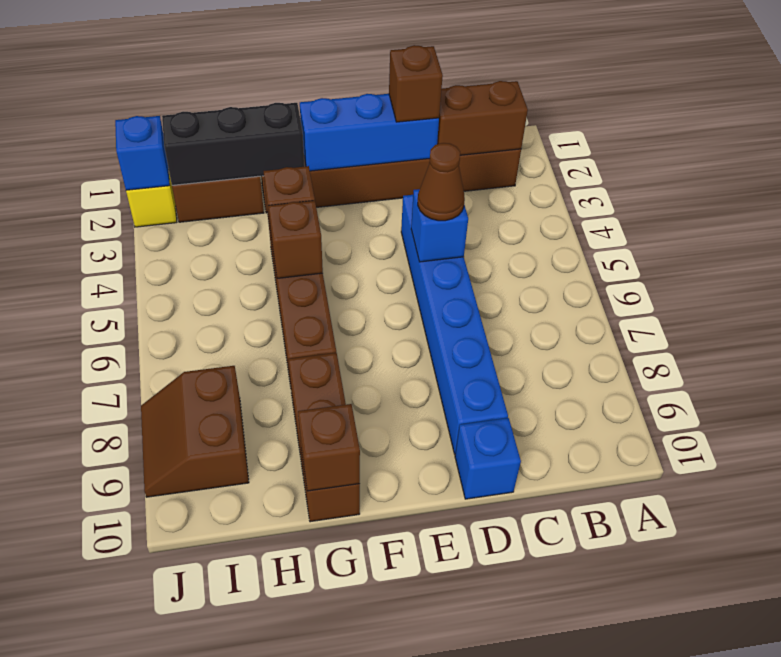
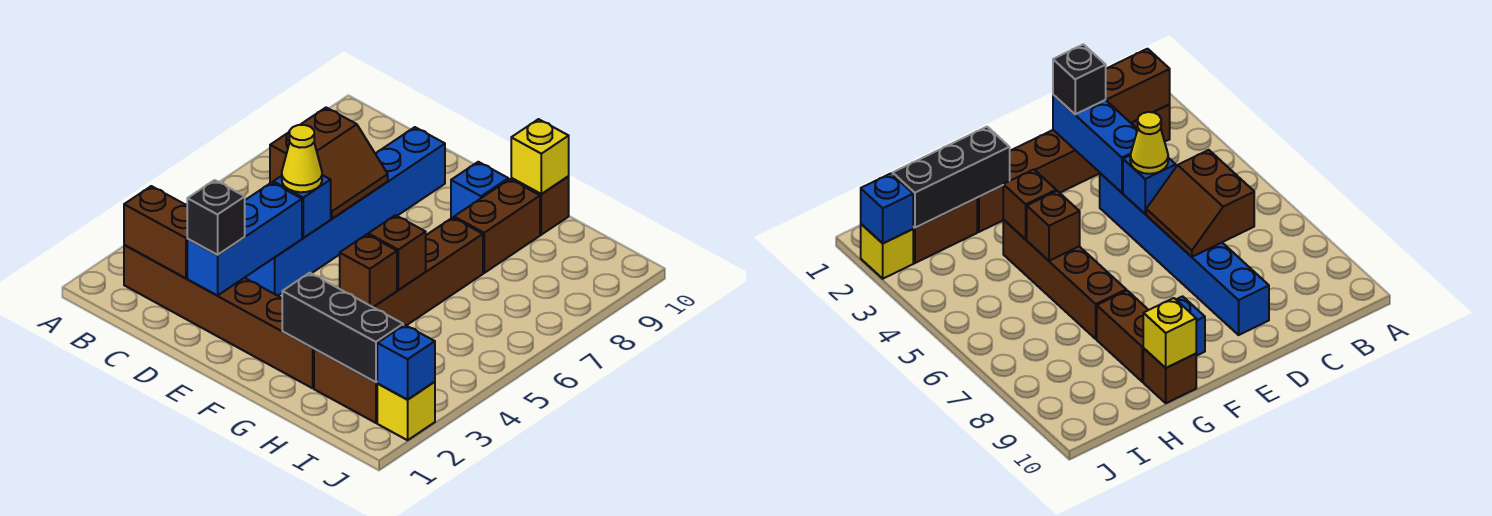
blue brick D2:F2 level 2 -> blue brick D2:D4 level 2
brown brick D2 level 3 -> black brick D2 level 3
brown cone D5 level 3 -> yellow cone D5 level 3
blue brick D10 level 1 -> blue brick F9 level 1
brown brick G10 level 2 -> yellow brick G10 level 2
brown slope I8:J9 level 1 top I -> brown slope C6:D7 level 2 top C

